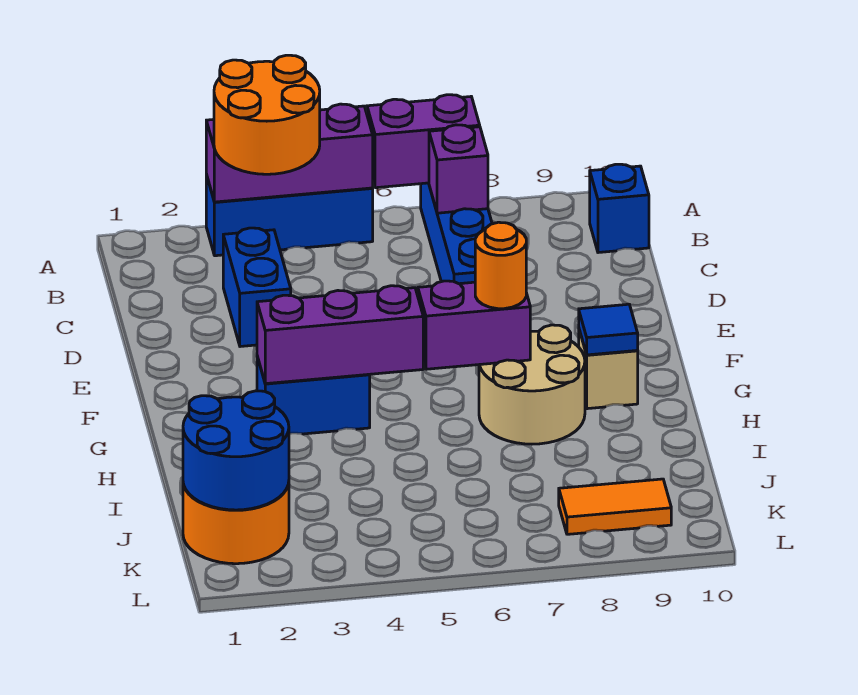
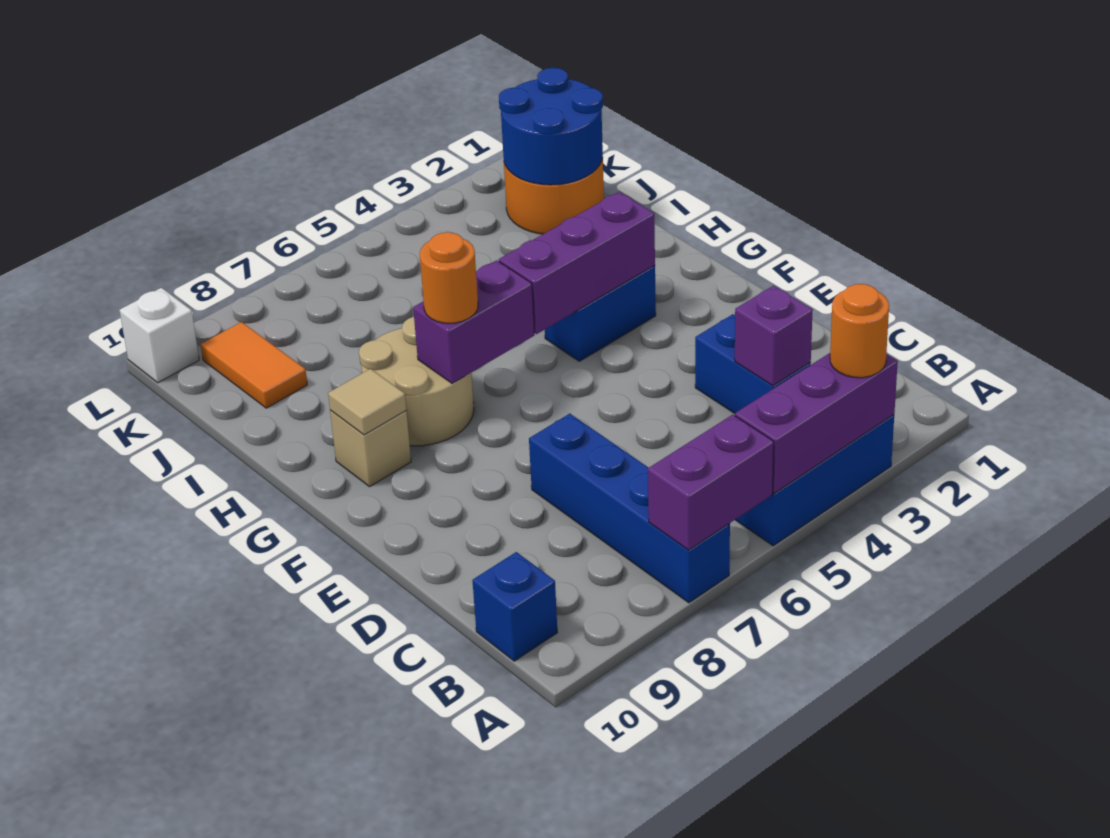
orange round brick A3:B4 level 3 -> orange round brick A3 level 3
purple brick B7 level 2 -> purple brick C3 level 2
blue tile G9 level 2 -> tan tile G9 level 2
orange tile K8:K9 level 1 -> orange tile J9:K9 level 1
none -> white brick L10 level 1

